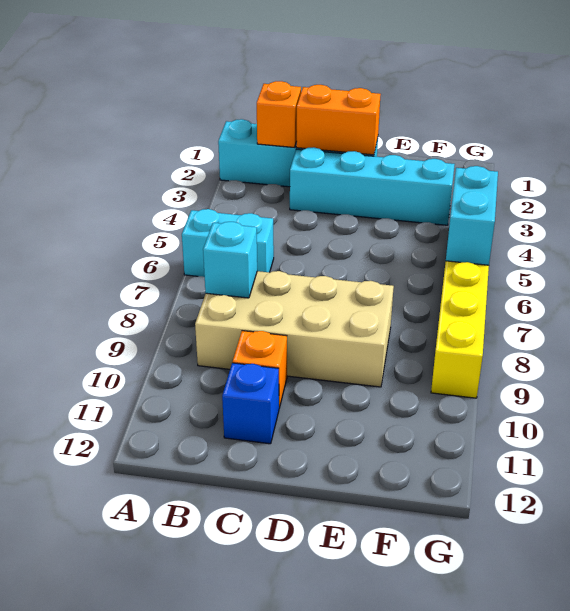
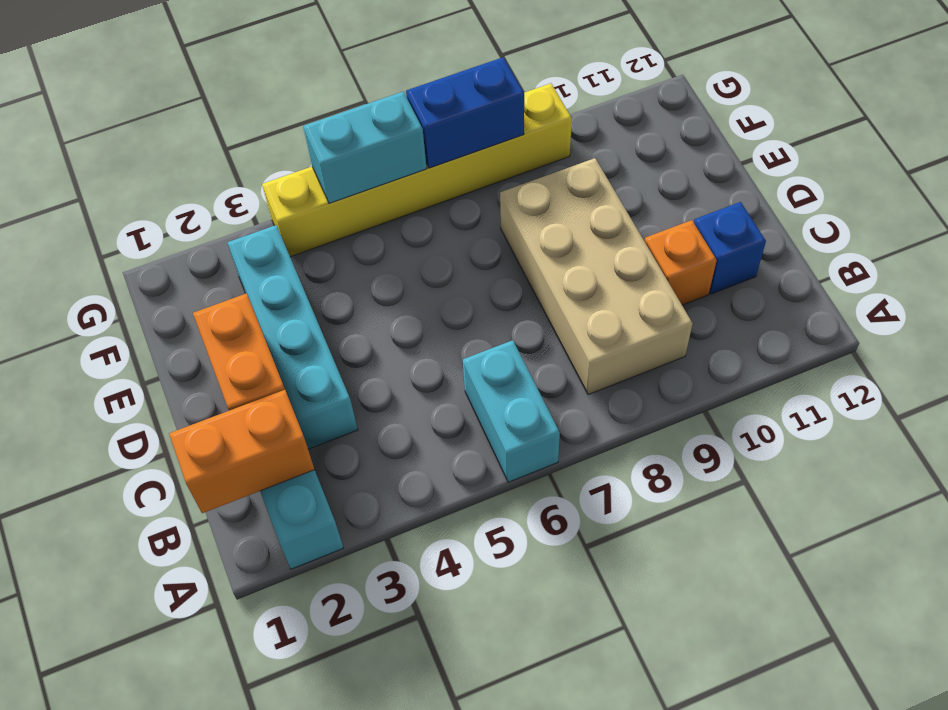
orange brick B2 level 2 -> orange brick B1:B2 level 2
cyan brick B8 level 2 -> none
none -> blue brick G7:G8 level 2

